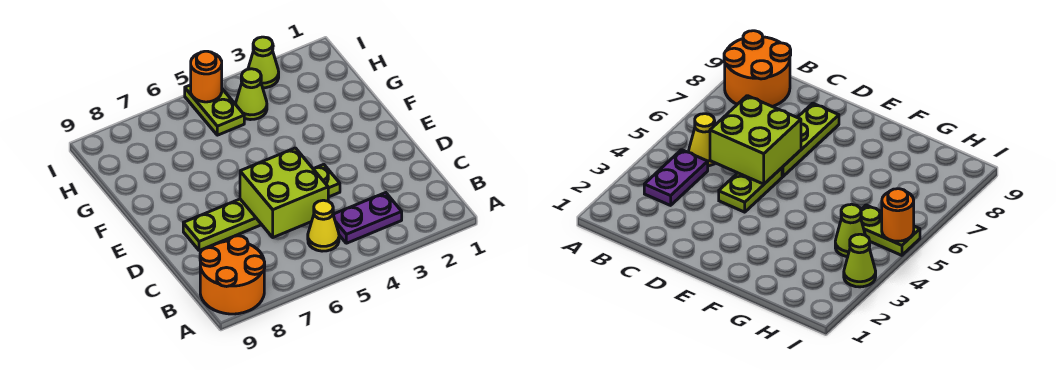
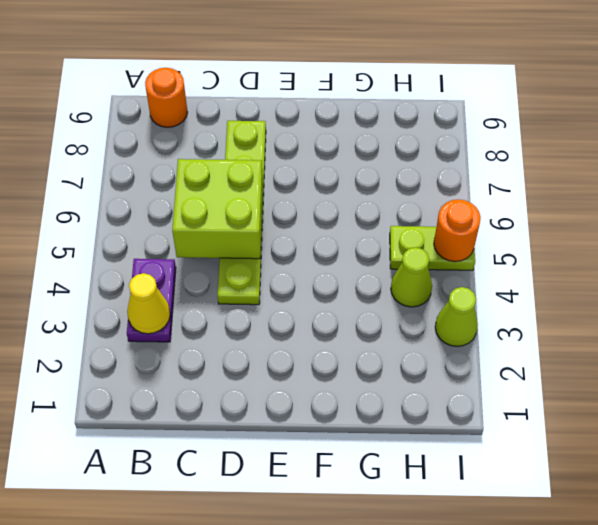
orange round brick A8:B9 level 1 -> orange round brick B9 level 1
yellow cone B5 level 1 -> yellow cone B3 level 2

